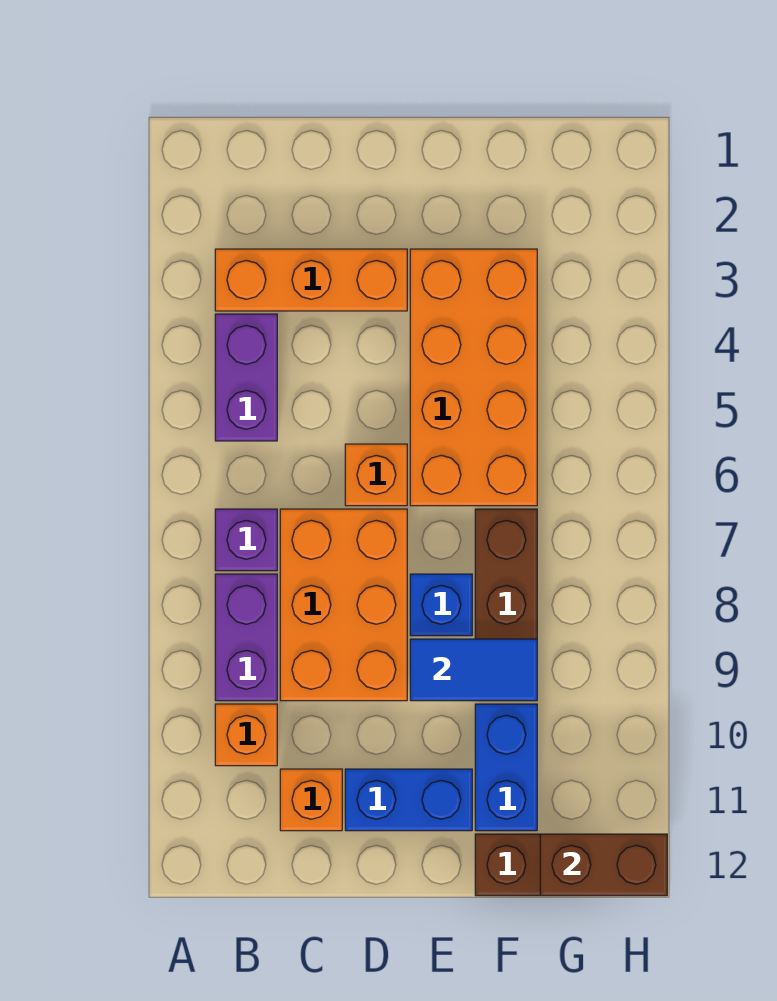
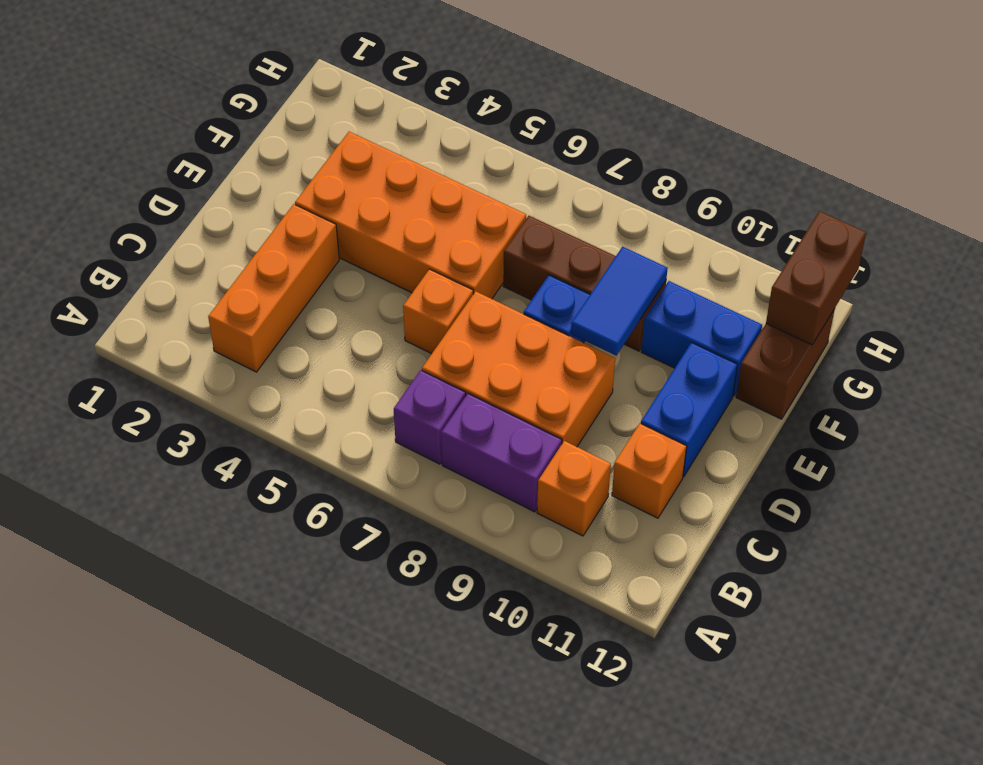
purple brick B4:B5 level 1 -> none

